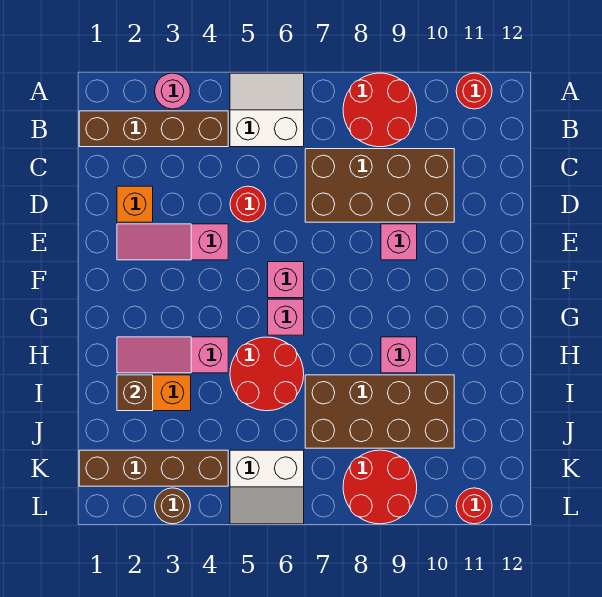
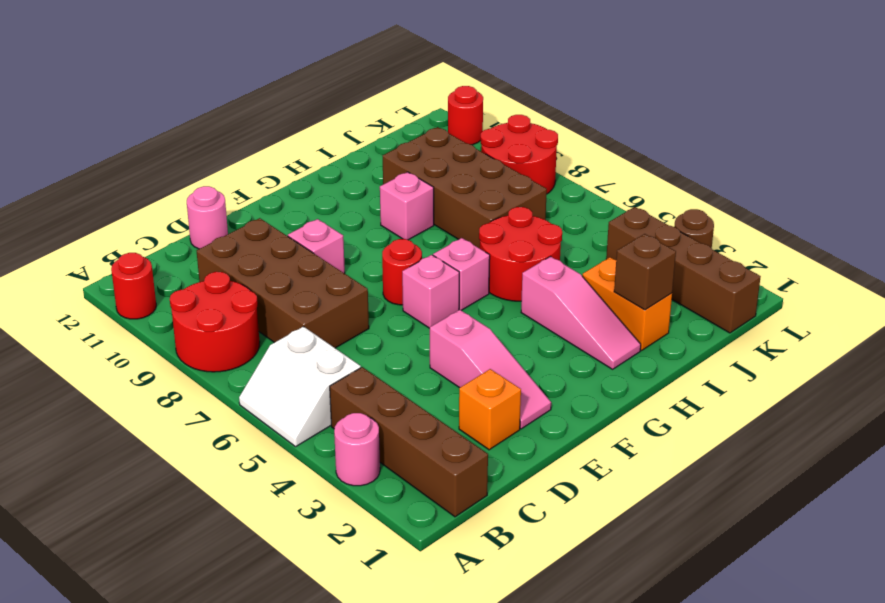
red round brick D5 level 1 -> red round brick F7 level 1
none -> pink round brick D12 level 1
white slope K5:L6 level 1 top K -> none

